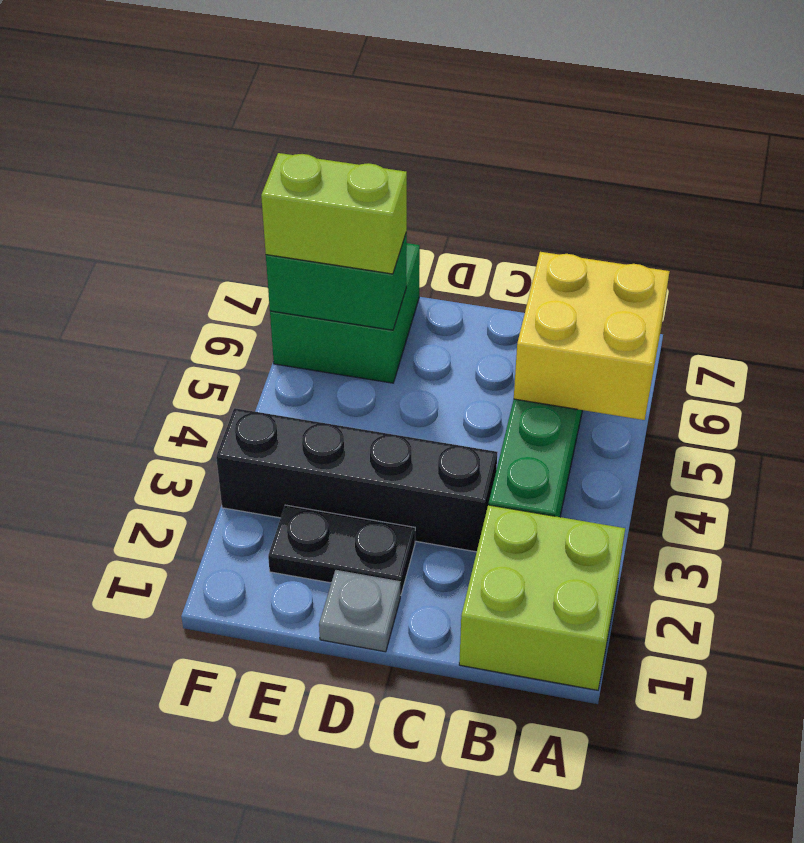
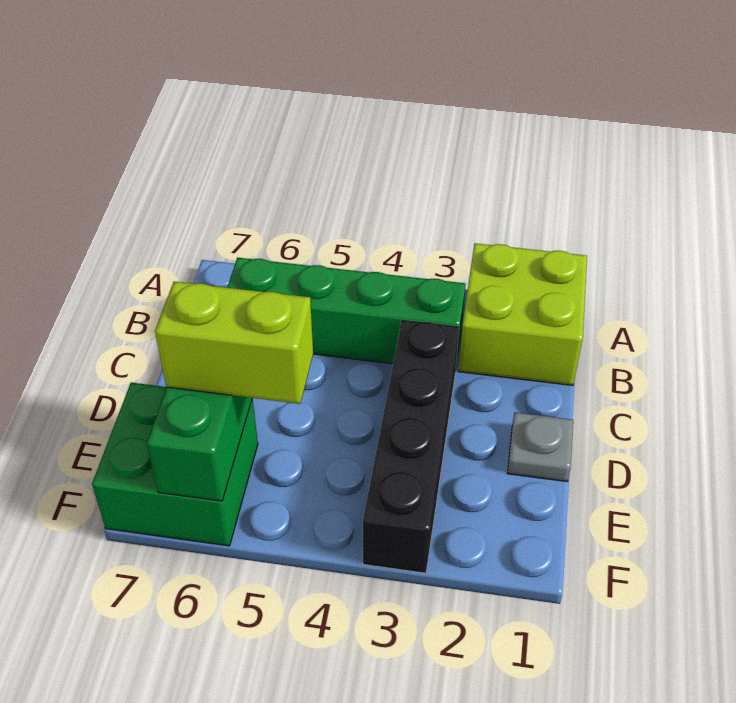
yellow brick A5:B6 level 2 -> none
black plate D2:E2 level 1 -> none
lime brick E6:F6 level 3 -> lime brick E5:E6 level 3

